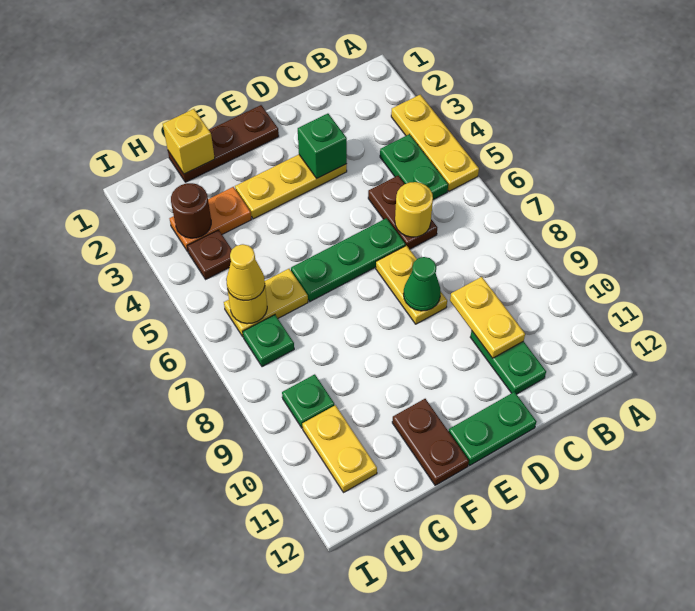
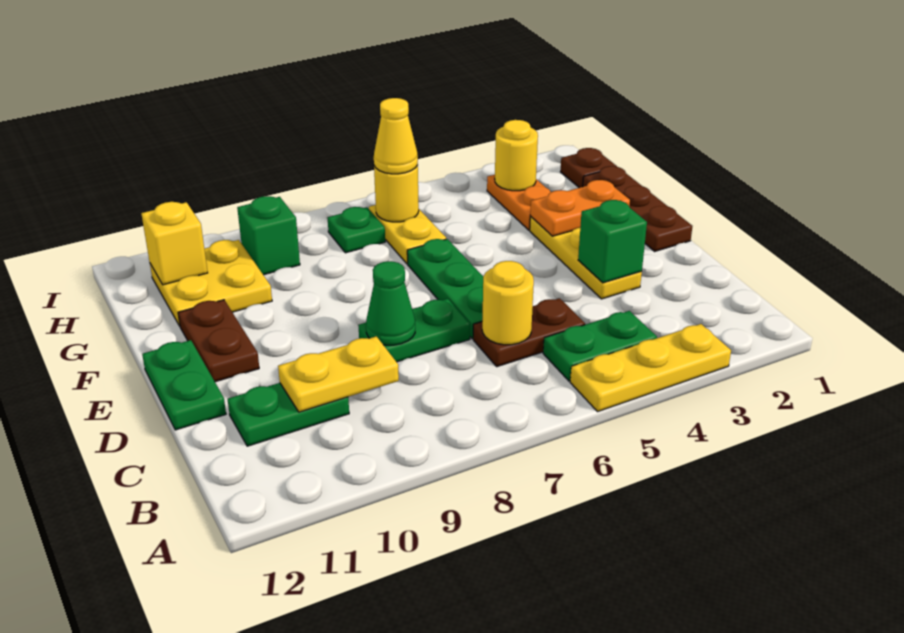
yellow plate D7:D8 level 1 -> green plate D7:D8 level 1
none -> orange plate F2:F3 level 2
brown plate F11:F12 level 1 -> brown plate E11:F11 level 1
yellow brick G1 level 2 -> yellow brick H11 level 2
brown round brick H3 level 2 -> yellow round brick H3 level 2
brown plate H4 level 1 -> brown plate H1 level 1
green plate H9 level 1 -> green brick H9 level 1
yellow plate H10:H11 level 1 -> yellow plate G10:H11 level 1

